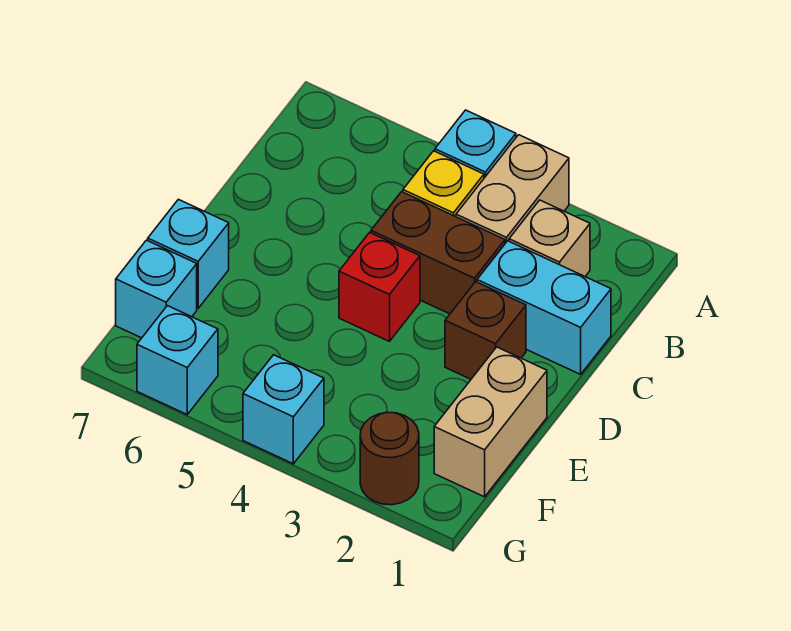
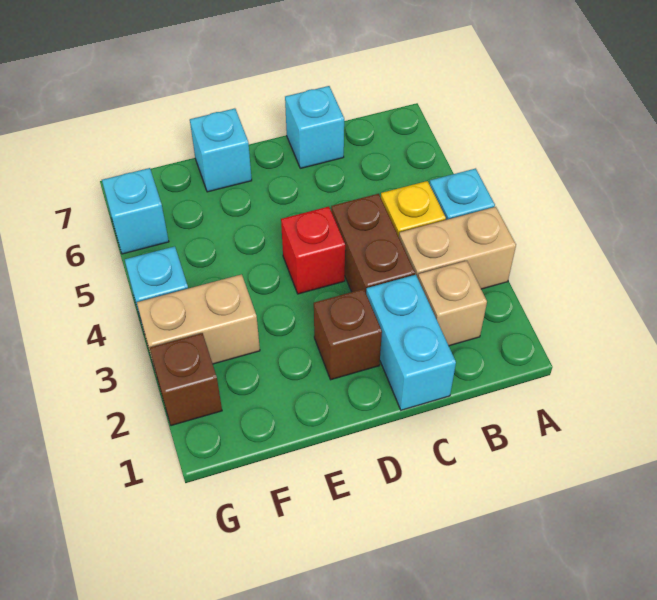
tan brick E1:F1 level 1 -> tan brick F3:G3 level 1
cyan brick F7 level 1 -> cyan brick C7 level 1
brown round brick G2 level 1 -> brown brick G2 level 1

